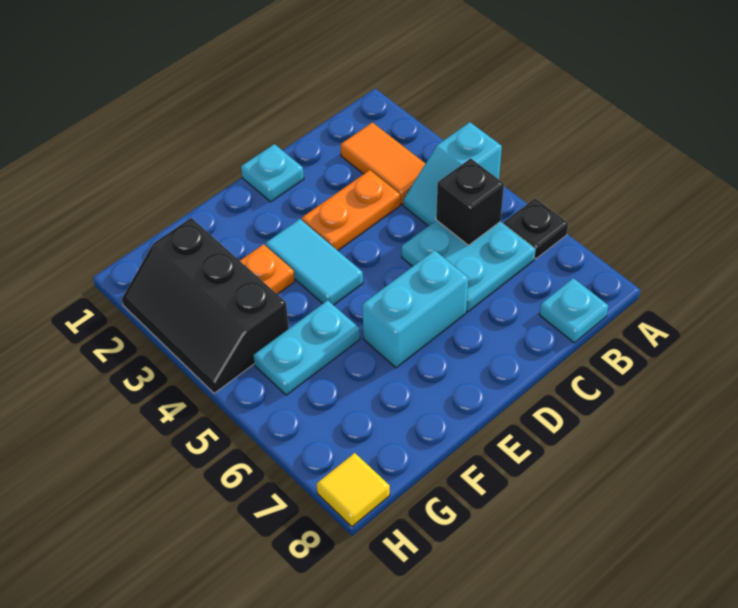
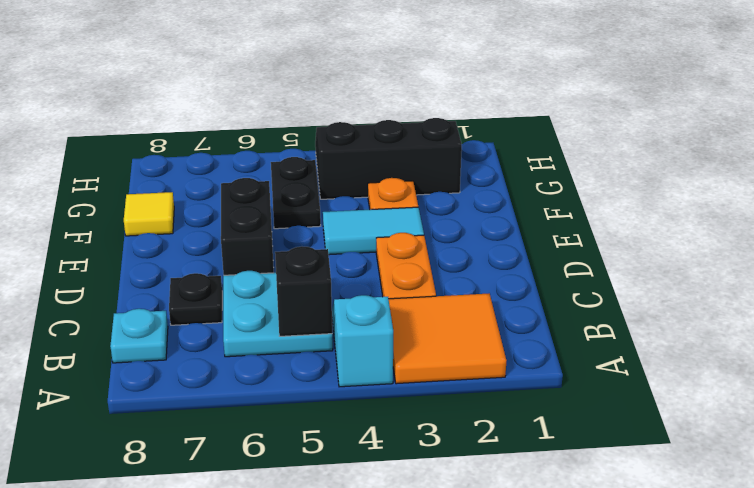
black plate A6 level 1 -> black plate C7 level 1
orange tile B2:B3 level 1 -> orange tile A2:B3 level 1
cyan plate D1 level 1 -> none
cyan brick D6:E6 level 1 -> black brick D6:E6 level 1
cyan plate F5:G5 level 1 -> black plate F5:G5 level 1
yellow tile H8 level 1 -> yellow tile F8 level 1

